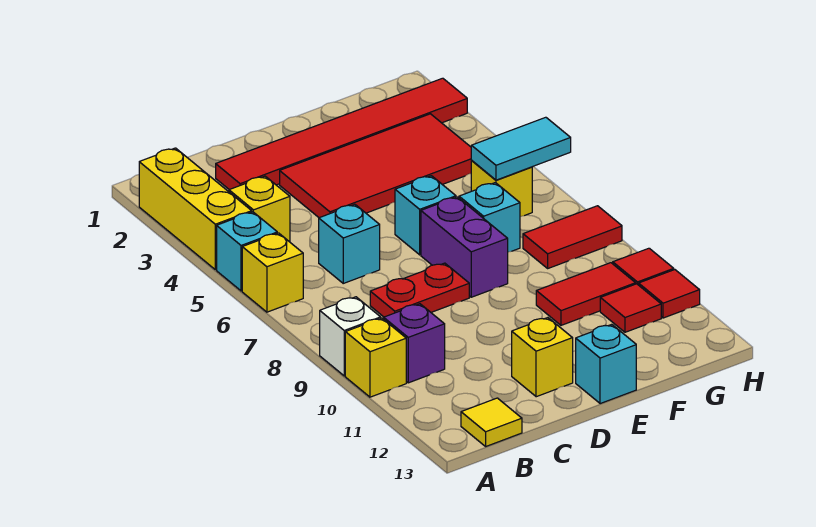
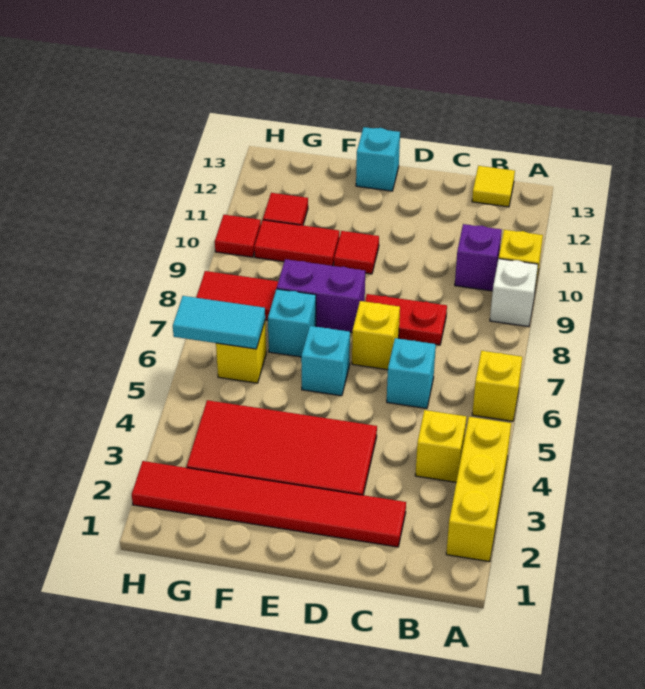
cyan brick A5 level 1 -> none
yellow brick D12 level 1 -> yellow brick D7 level 1
purple brick E7:E8 level 1 -> purple brick E8:F8 level 1
red tile H11 level 1 -> red tile E10 level 1

